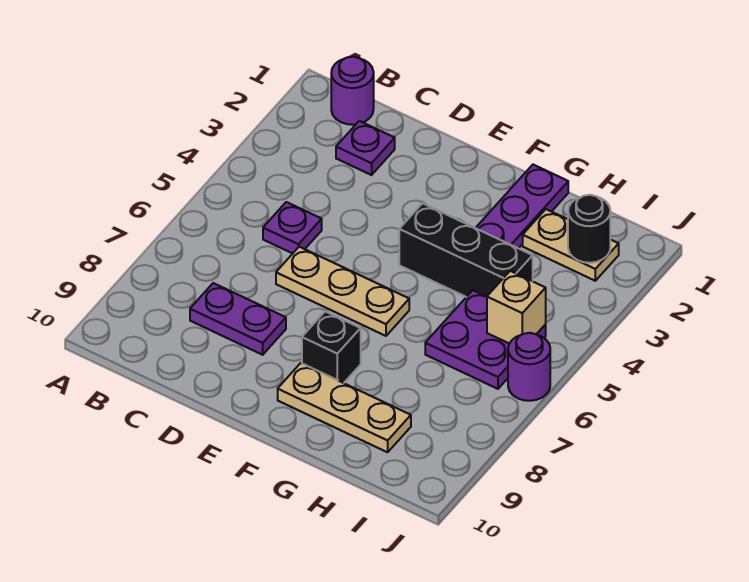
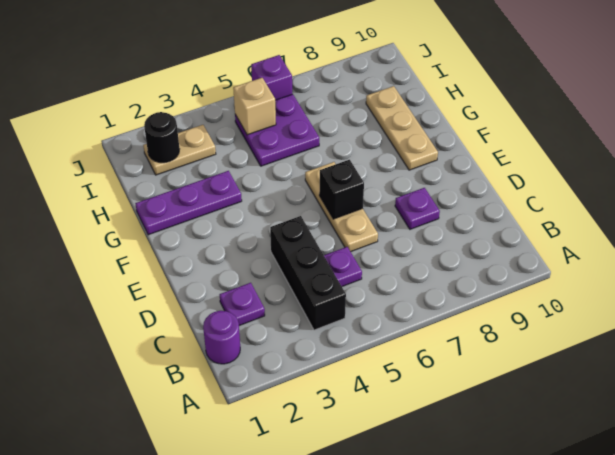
purple plate C8:D8 level 1 -> purple plate D8 level 1
black brick F4:H4 level 1 -> black brick B4:D4 level 1
black brick F8 level 1 -> black brick E6 level 2
tan plate H2:I2 level 1 -> tan plate I2:I3 level 1
purple round brick J6 level 1 -> purple brick J6 level 1

